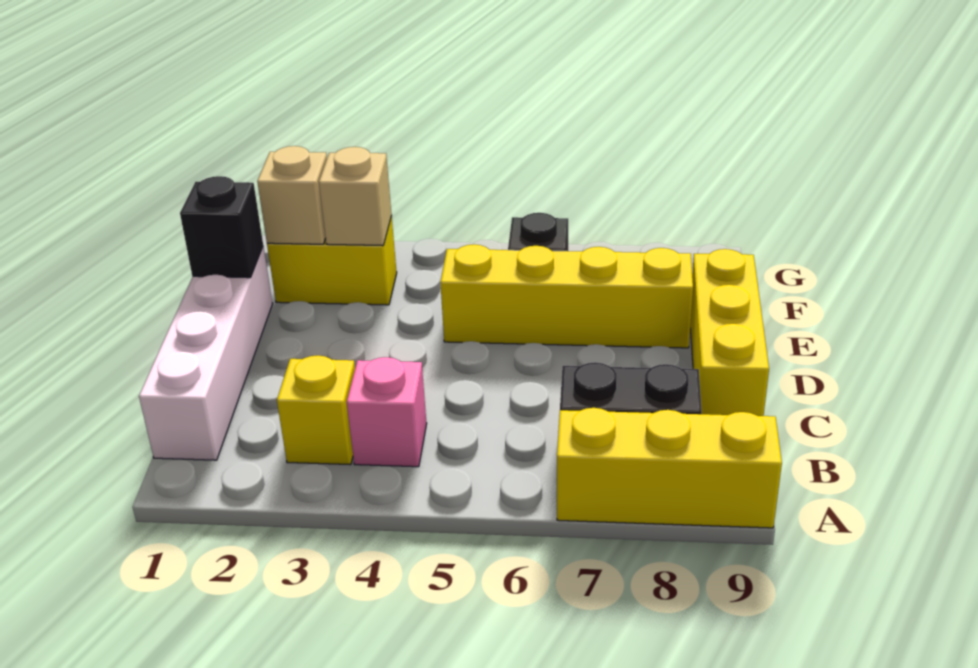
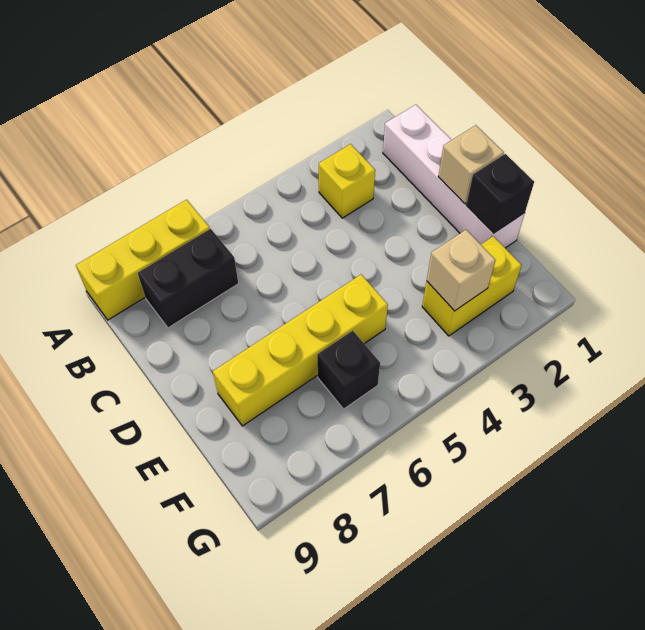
pink brick B4 level 1 -> none
yellow brick C9:E9 level 1 -> none
tan brick F2 level 2 -> tan brick D1 level 2

